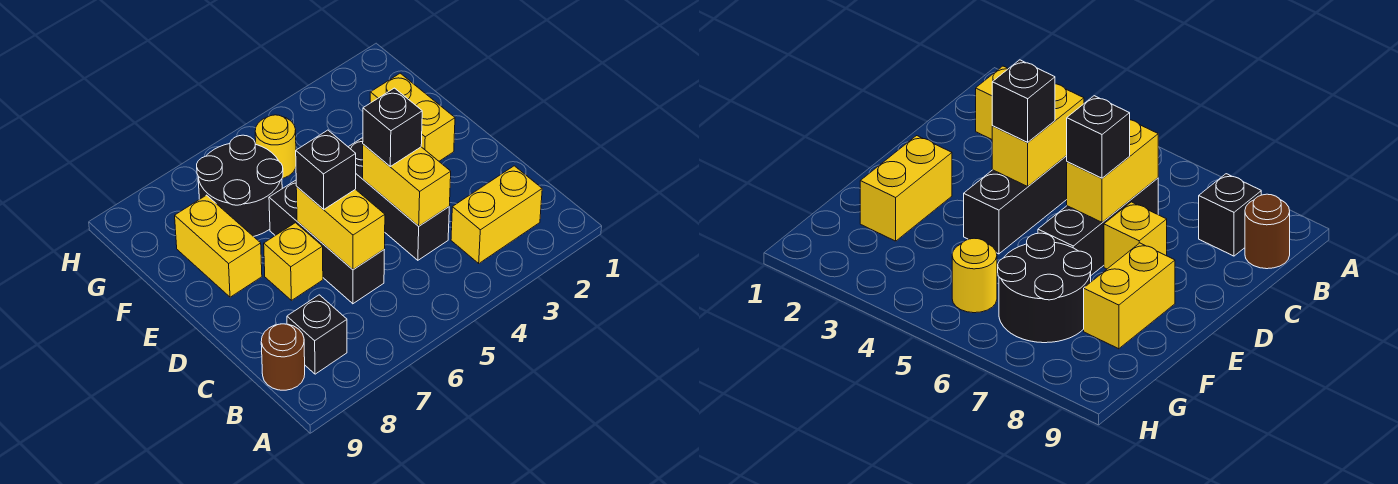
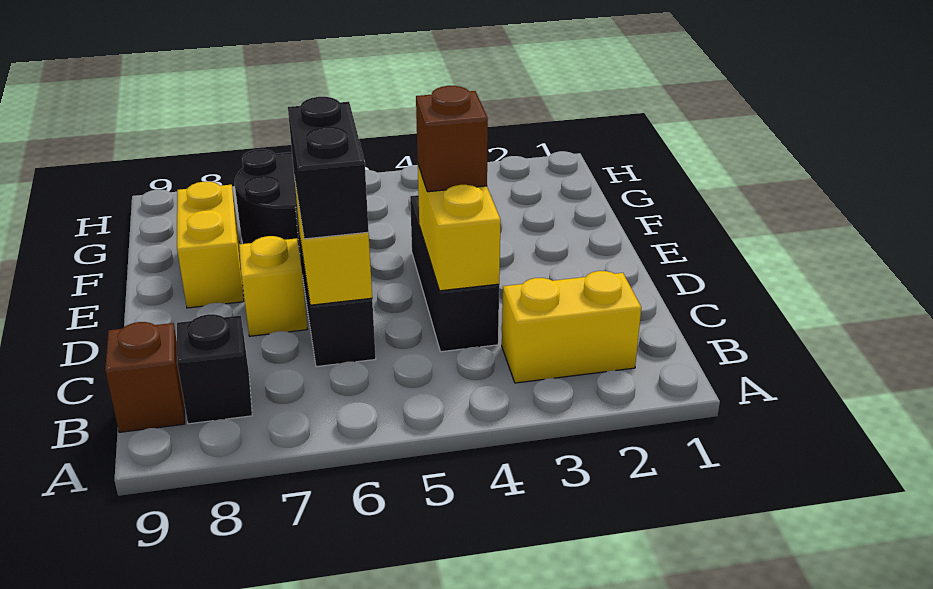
brown round brick B9 level 1 -> brown brick B9 level 1
black brick D4 level 3 -> brown brick D4 level 3
black brick D6 level 3 -> black brick C6:D6 level 3
yellow brick E2:F2 level 1 -> none
yellow round brick G5 level 1 -> none

